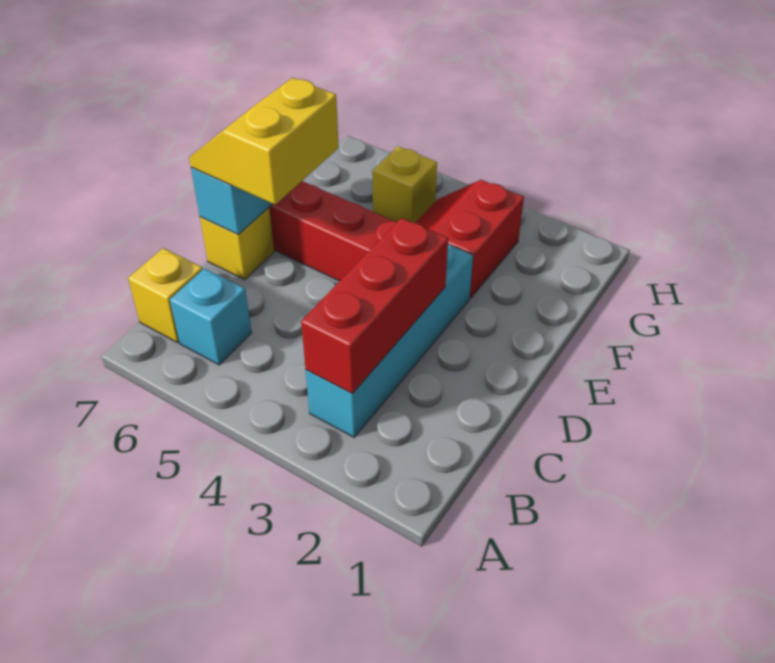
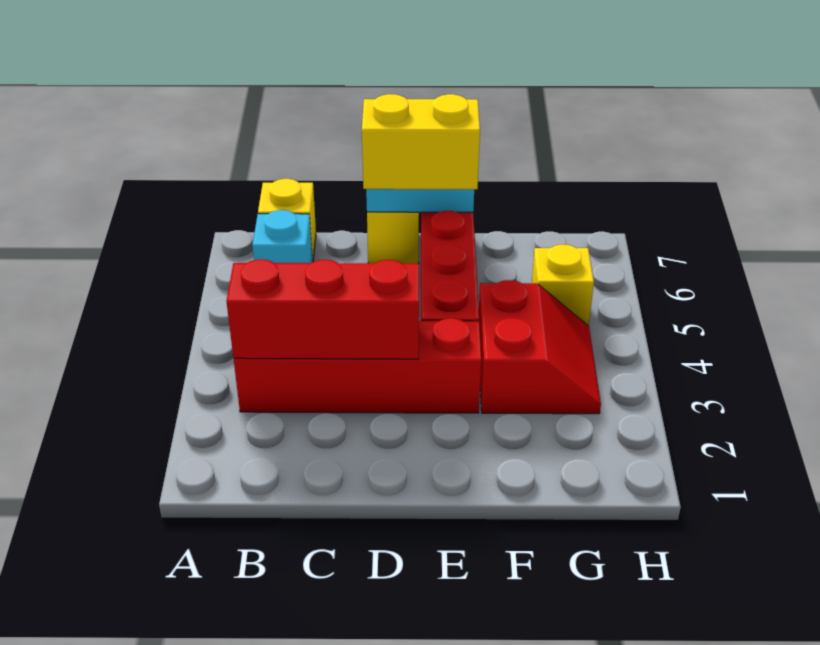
cyan brick B3:E3 level 1 -> red brick B3:E3 level 1
red slope F3:G4 level 1 top 3 -> red slope F3:G4 level 1 top F

